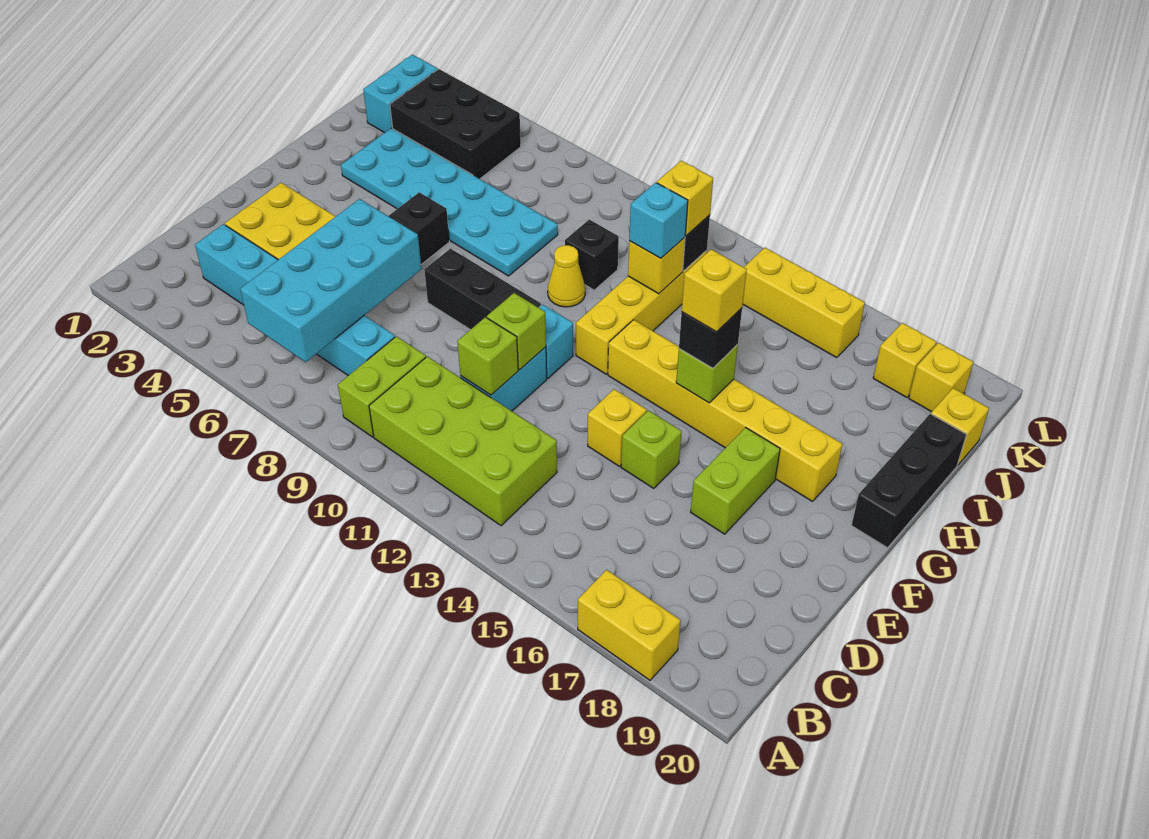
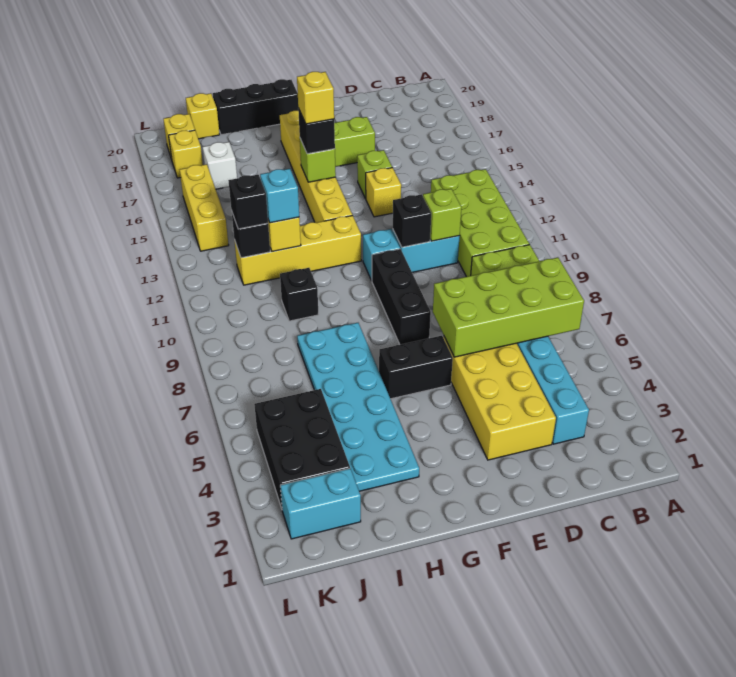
yellow brick A17:A18 level 1 -> none
cyan brick B6:E7 level 2 -> lime brick B6:E7 level 2
lime brick E11 level 2 -> black brick E11 level 2
yellow cone H10 level 1 -> none
yellow brick J12 level 3 -> black brick J12 level 3
none -> white brick J17 level 1

